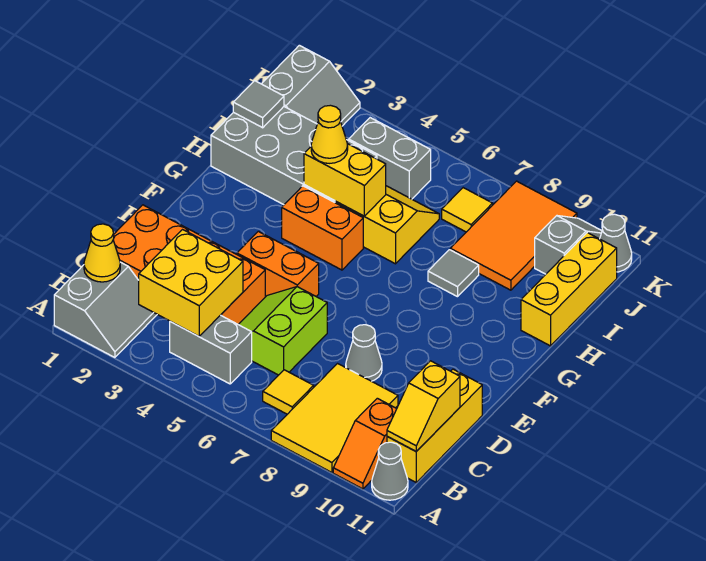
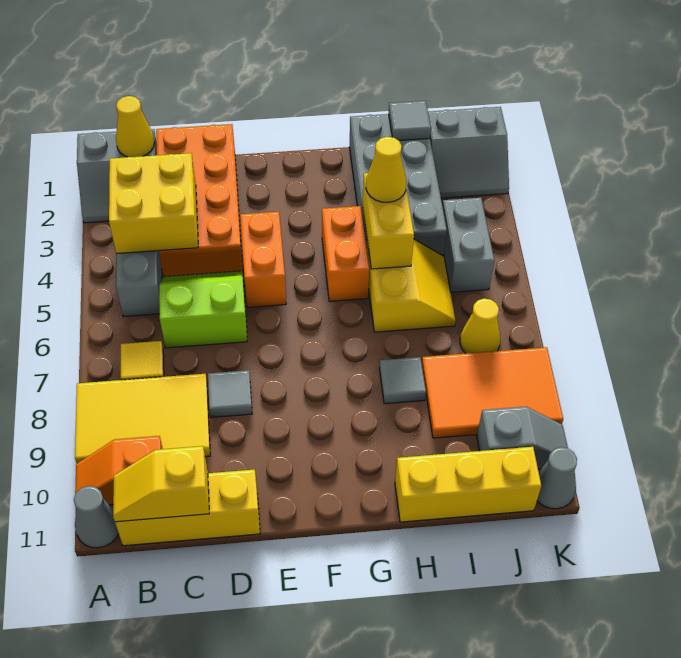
grey cone D8 level 1 -> grey tile D8 level 1
yellow tile J7 level 1 -> yellow cone J7 level 1

